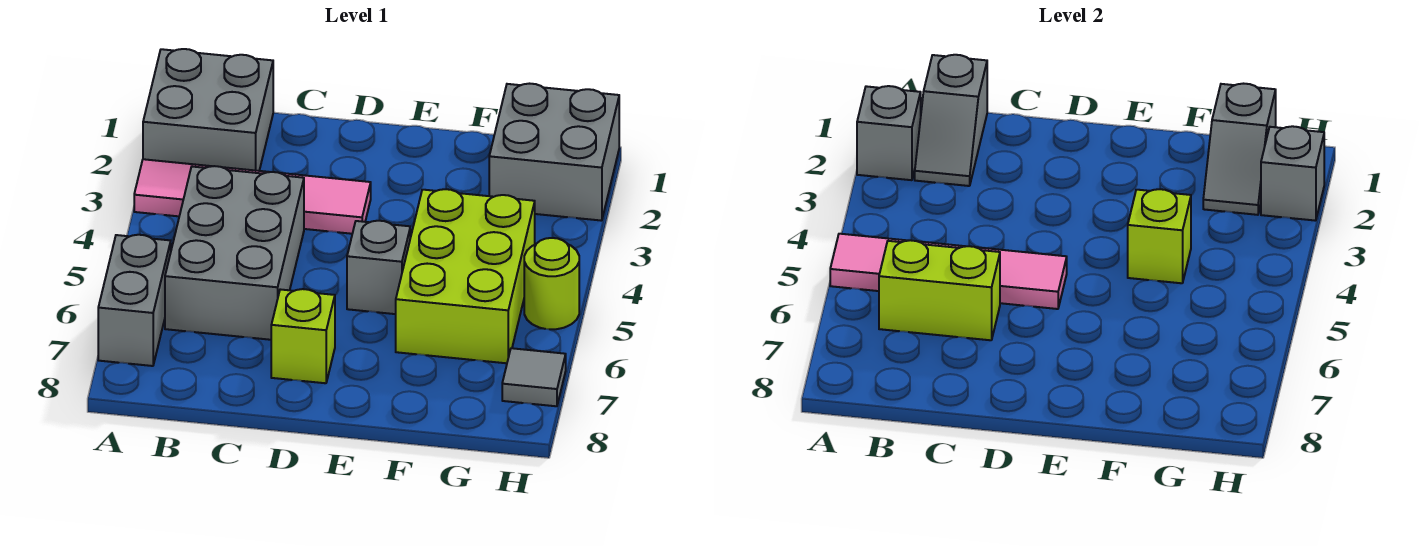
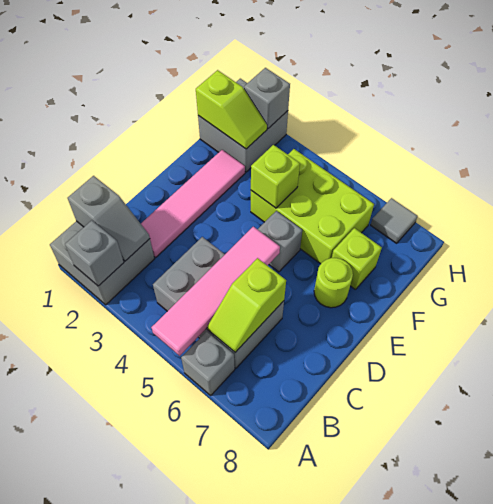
pink tile A3:D3 level 1 -> pink tile C2:F2 level 1
grey brick A6:A7 level 1 -> grey brick A6 level 1
lime brick B6:C6 level 2 -> lime slope B6:C6 level 2 top C
lime brick D7 level 1 -> lime brick F7 level 1
grey slope G1:G2 level 2 top 1 -> lime slope G1:G2 level 2 top 1
lime round brick H5 level 1 -> lime round brick E7 level 1

